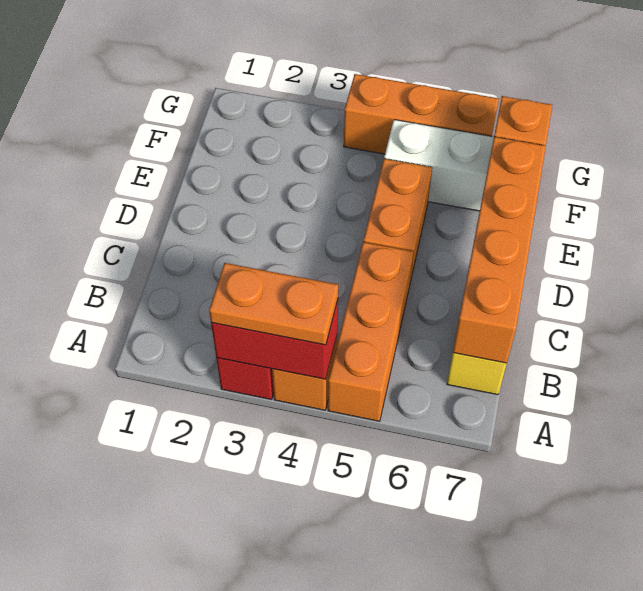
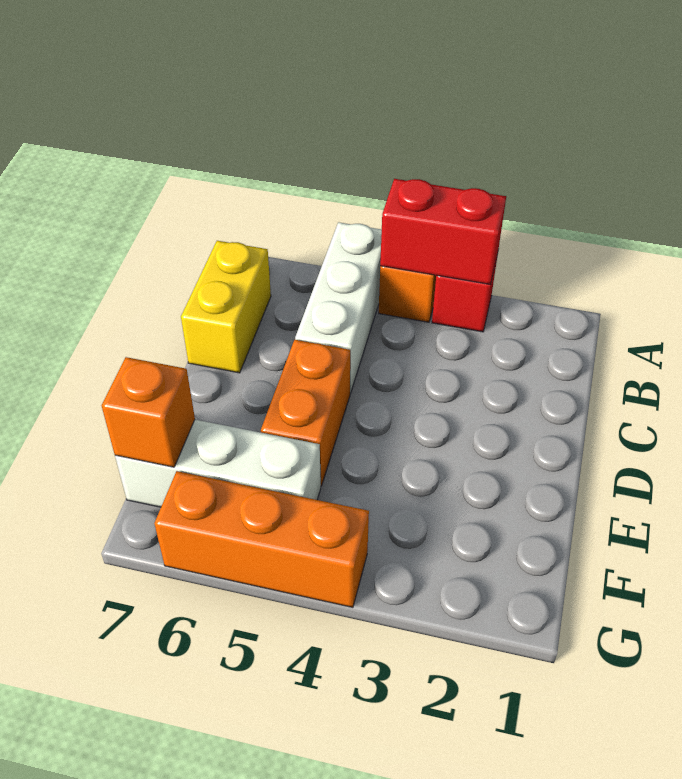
orange plate A3:A4 level 3 -> none
orange brick A5:C5 level 1 -> white brick A5:C5 level 1
orange brick B7:E7 level 2 -> none

